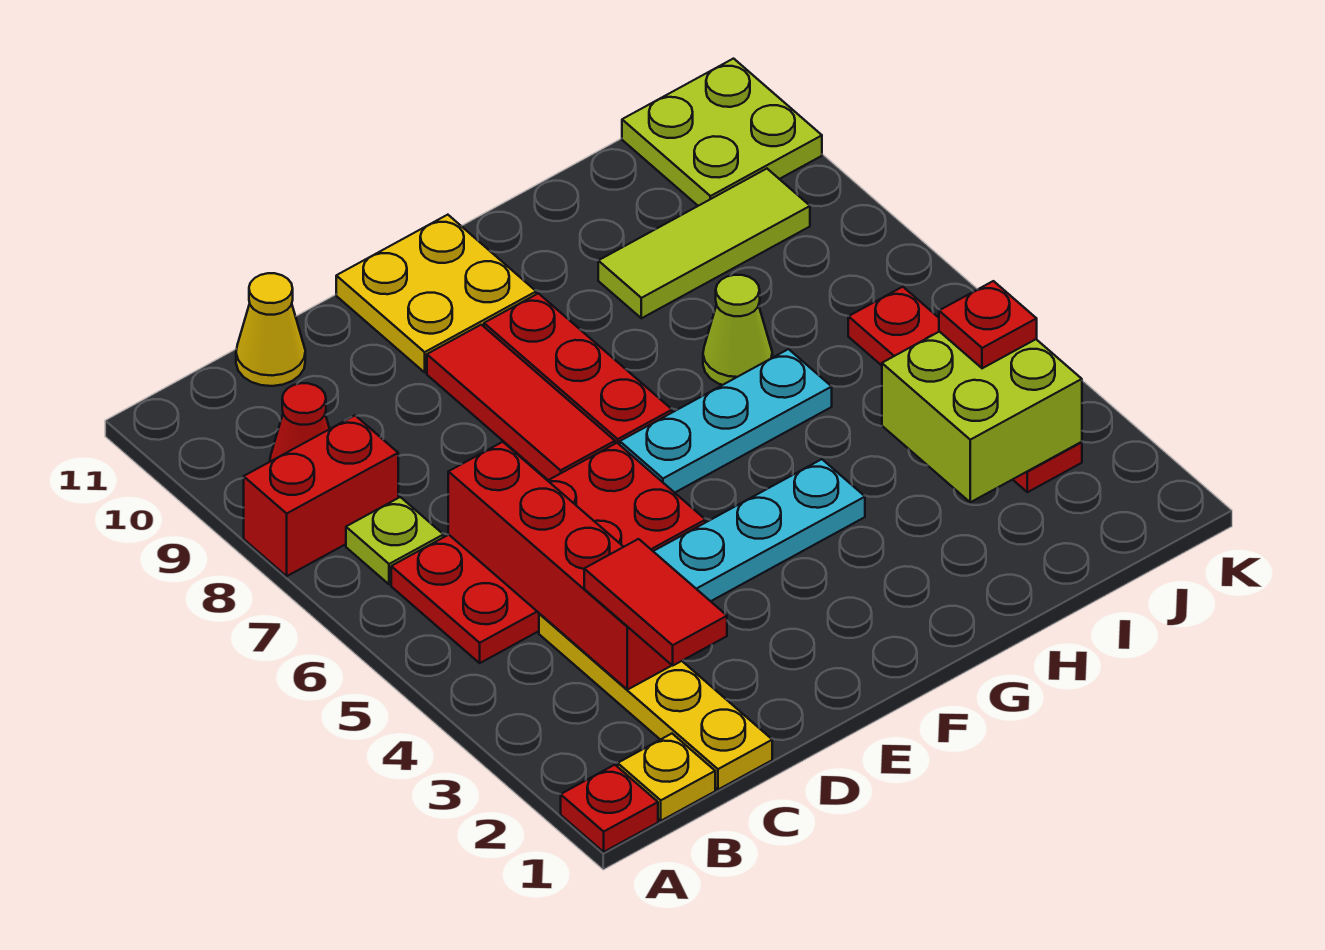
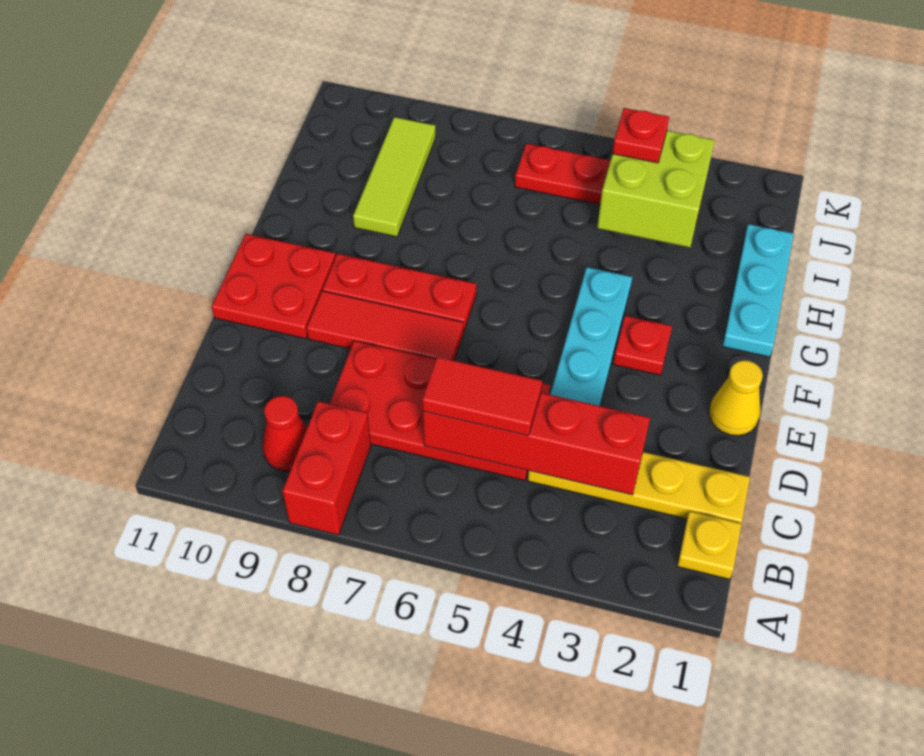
red plate A1 level 1 -> red plate F3 level 1
red plate B5:E6 level 1 -> red plate C5:D8 level 1
lime plate B7 level 1 -> none
red tile C2:C3 level 3 -> red tile C5:C6 level 3
yellow cone C11 level 1 -> yellow cone E1 level 1
yellow plate E10:F11 level 1 -> red plate E10:F11 level 1
cyan plate F6:H6 level 1 -> cyan plate G1:I1 level 1
lime cone H7 level 1 -> none
lime plate J10:K11 level 1 -> none

